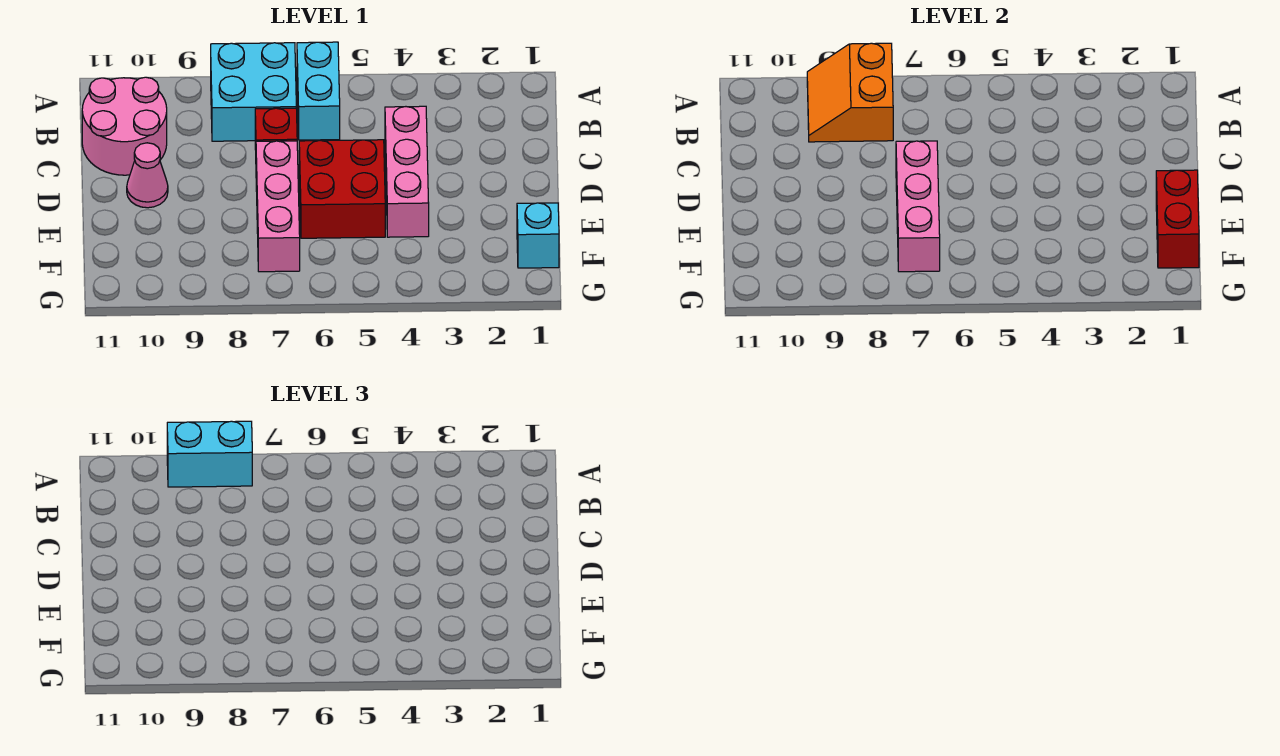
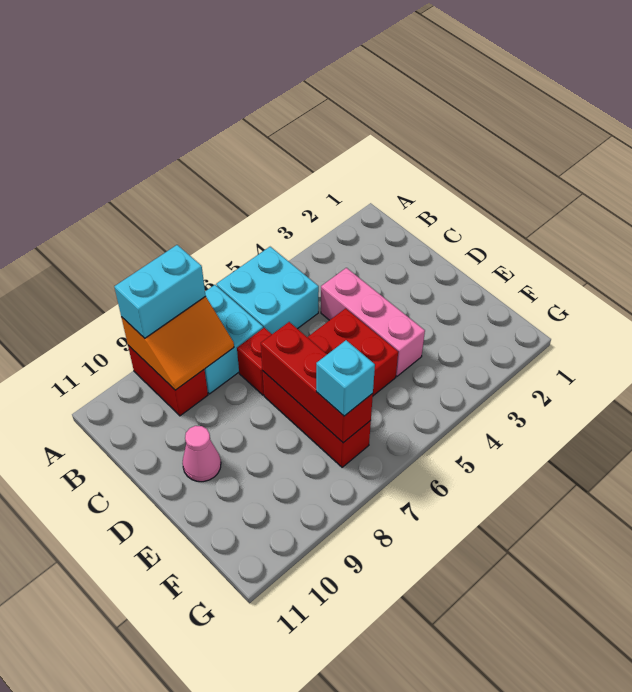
cyan brick A6:B6 level 1 -> cyan brick A5:B6 level 1
orange slope A8:B9 level 2 top 8 -> orange slope A8:B9 level 2 top A
pink round brick B10:C11 level 1 -> none
pink brick D7:F7 level 1 -> red brick D7:F7 level 1
pink brick D7:F7 level 2 -> red brick D7:F7 level 2
red brick E1:F1 level 2 -> red brick A9:B9 level 1
cyan brick F1 level 1 -> cyan brick F7 level 3

